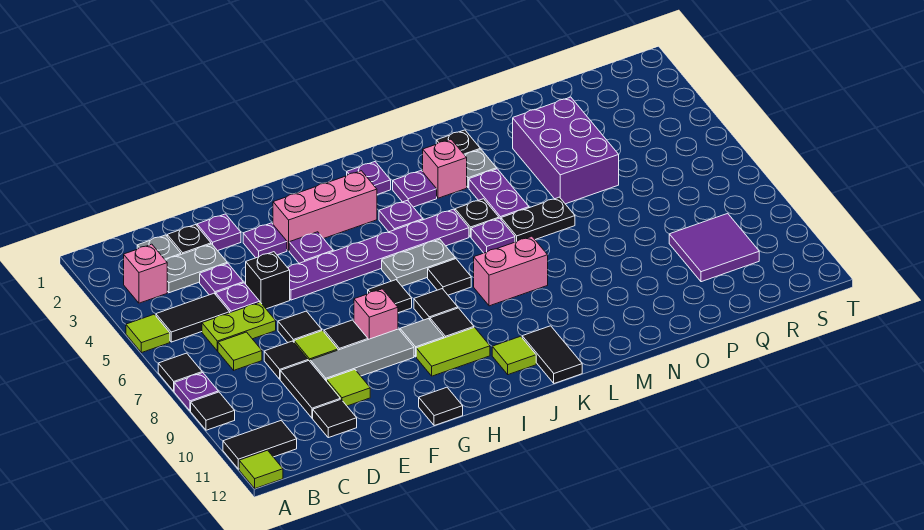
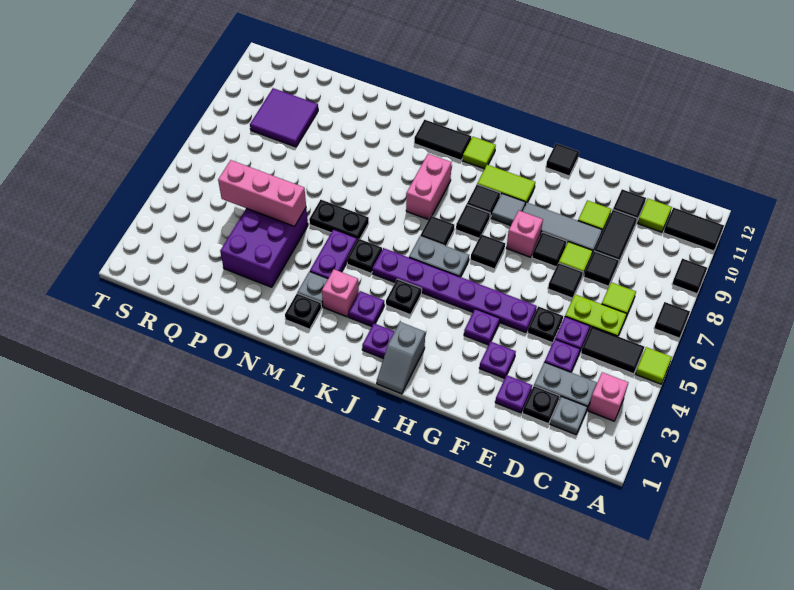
purple plate A8 level 1 -> none
lime tile A12 level 1 -> lime tile C11 level 1
black brick E5 level 1 -> black plate E5 level 1
pink brick G3:I3 level 1 -> pink brick O5:Q5 level 2
none -> grey slope I1:I2 level 1 top 2
purple plate J4 level 1 -> black plate J4 level 1
pink brick K8:L8 level 1 -> pink brick K8:K9 level 1
black tile K11:K12 level 1 -> black tile K11:L11 level 1
purple plate L6 level 1 -> none

